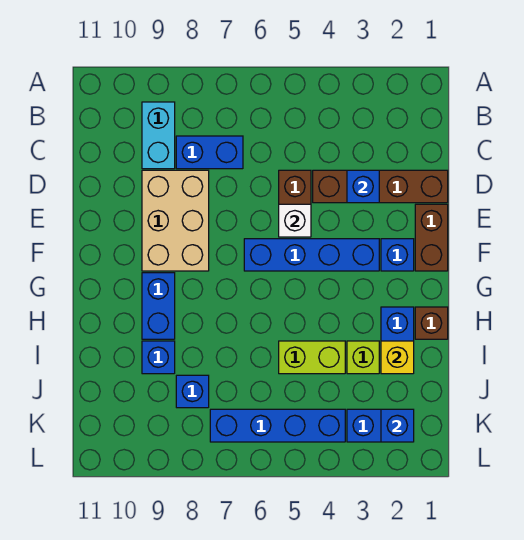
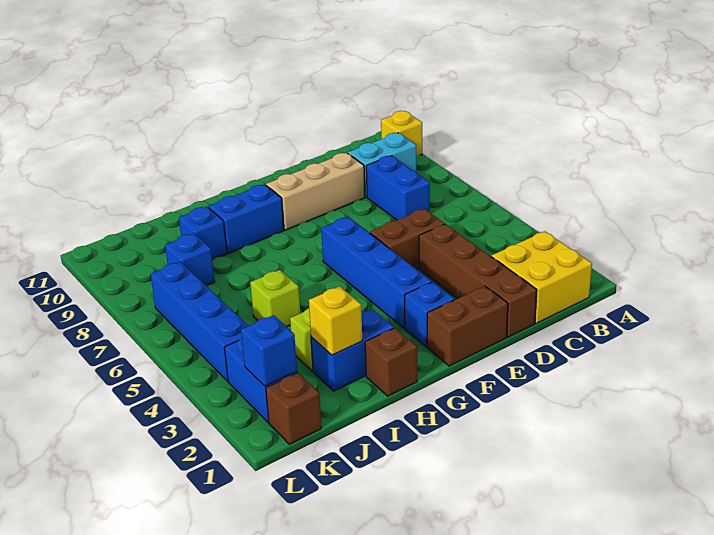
none -> yellow brick A10 level 1
none -> yellow brick B1:C2 level 1
blue brick D3 level 2 -> none
tan brick D8:F9 level 1 -> tan brick D9:F9 level 1
white brick E5 level 2 -> none
lime brick I4:I5 level 1 -> lime brick I5 level 1
none -> brown brick K1 level 1

